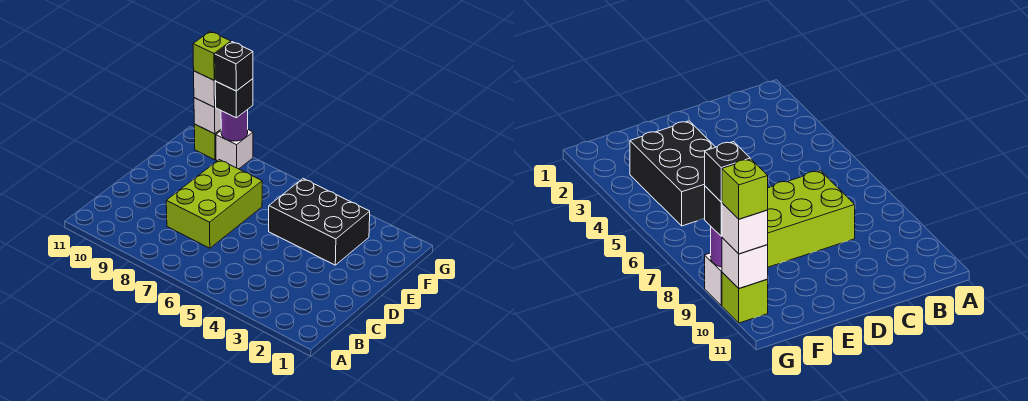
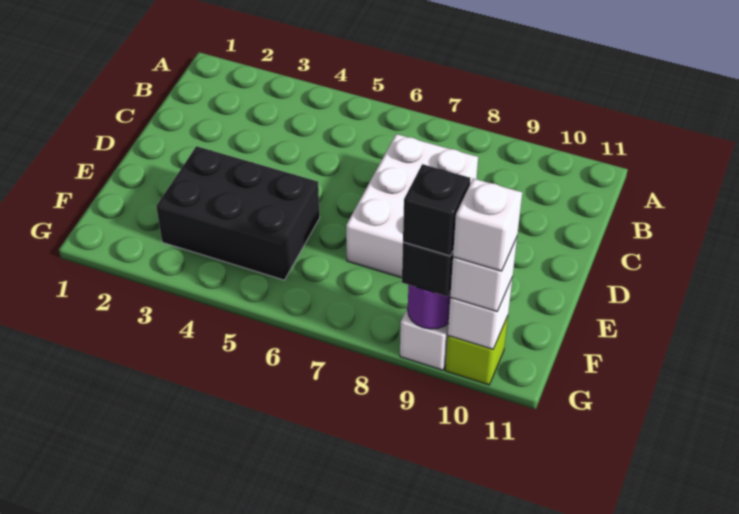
lime brick C7:E8 level 1 -> white brick C7:E8 level 1
lime brick G10 level 4 -> white brick G10 level 4

